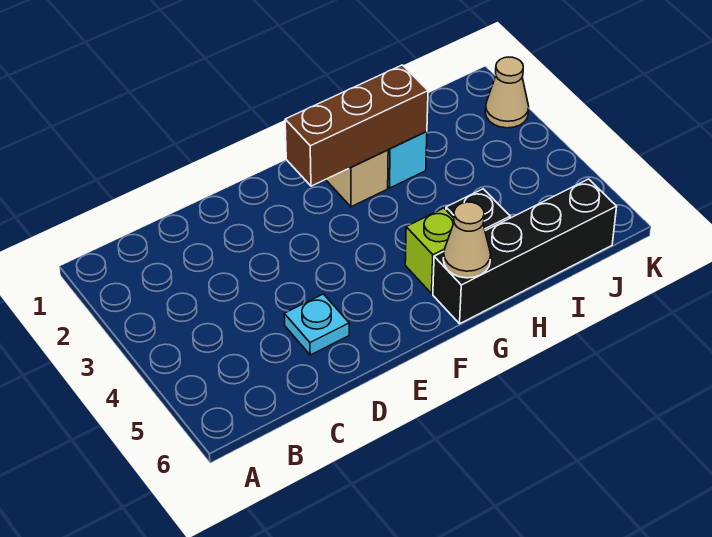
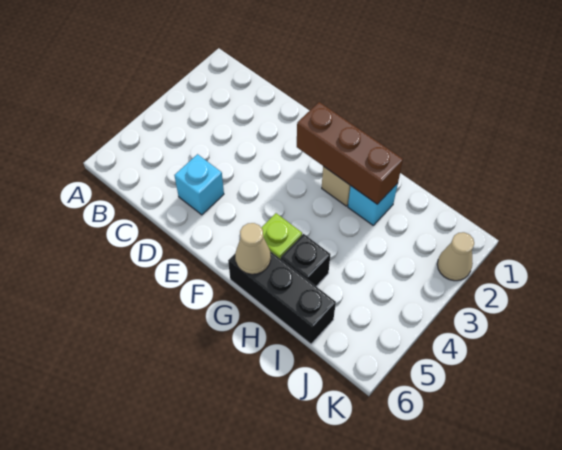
cyan plate D5 level 1 -> cyan brick D5 level 1
black brick G6:J6 level 1 -> black brick G6:I6 level 1

